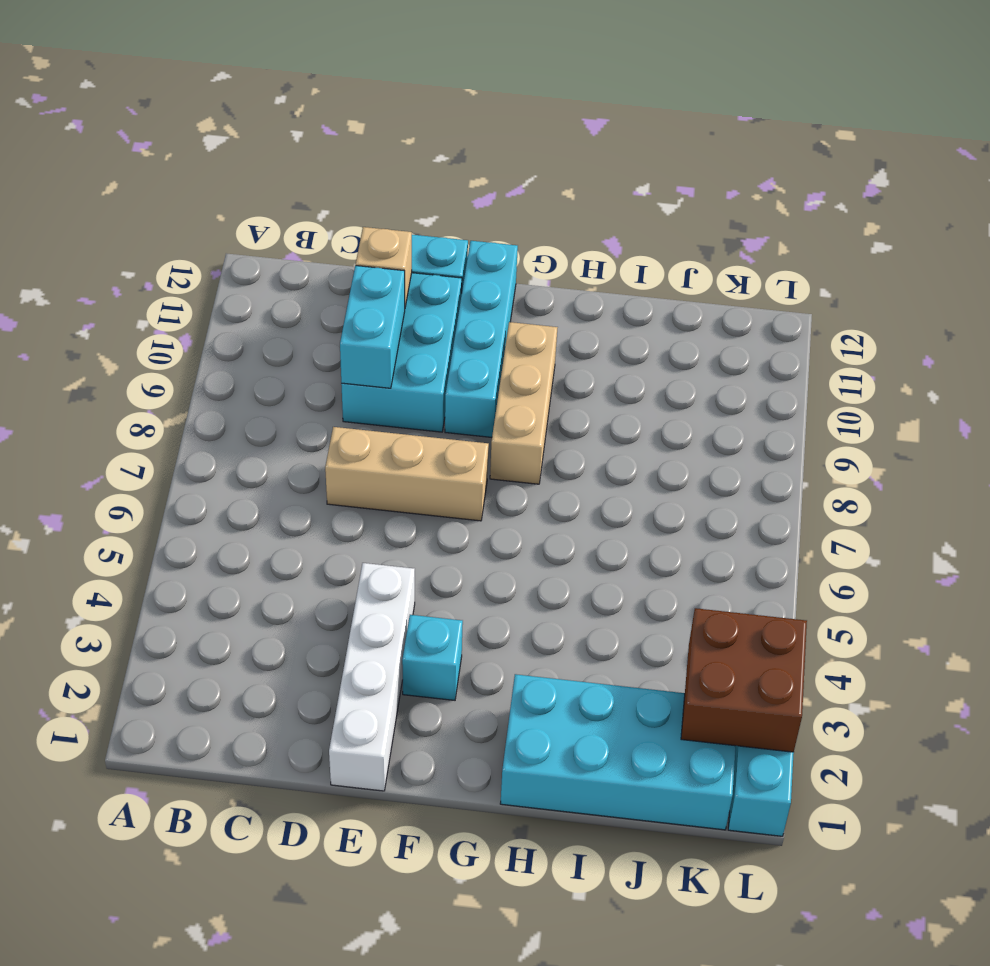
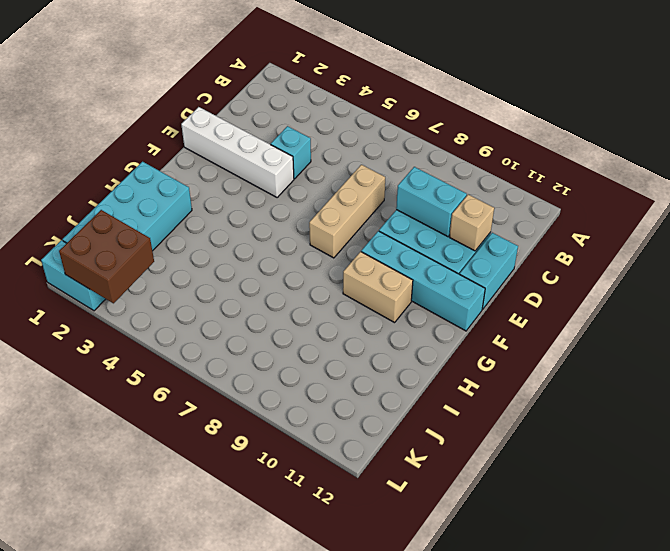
cyan brick F3 level 1 -> cyan brick D4 level 1
tan brick G8:G10 level 1 -> tan brick G9:G10 level 1

